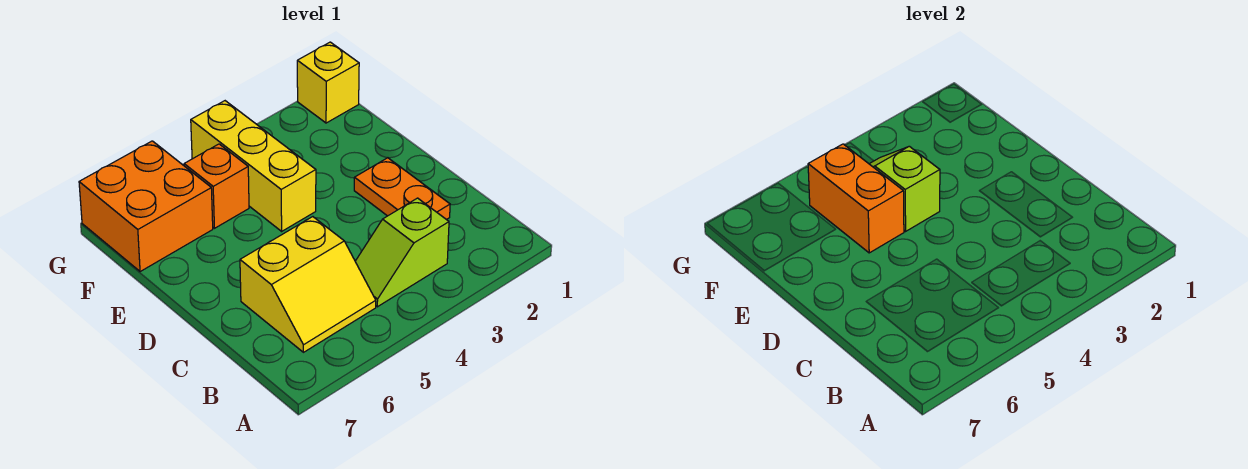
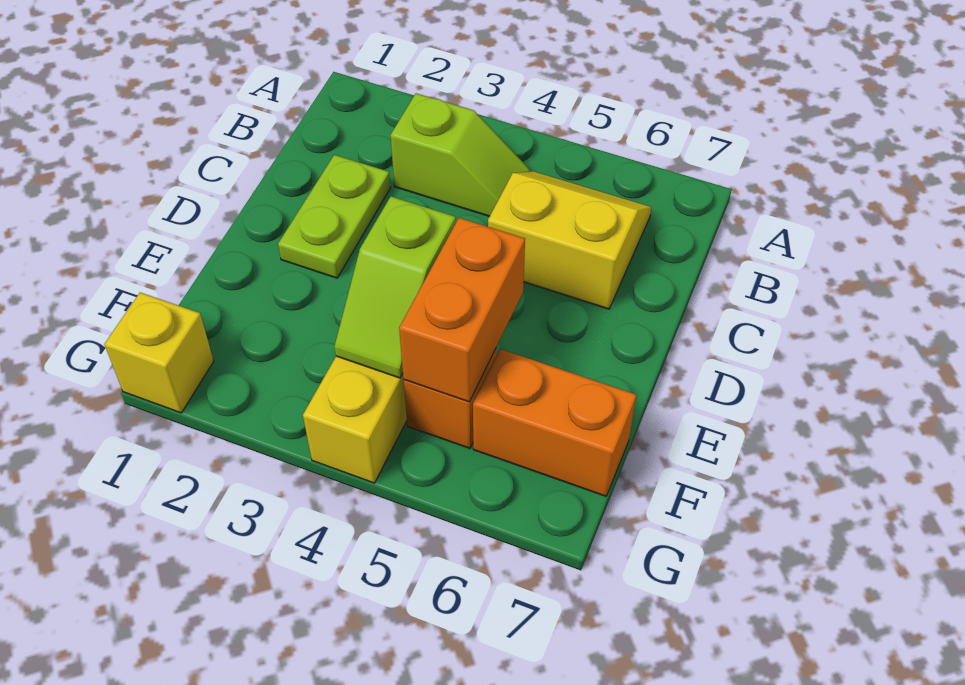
orange plate C2:D2 level 1 -> lime plate C2:D2 level 1
orange brick F6:G7 level 1 -> orange brick F6:F7 level 1

